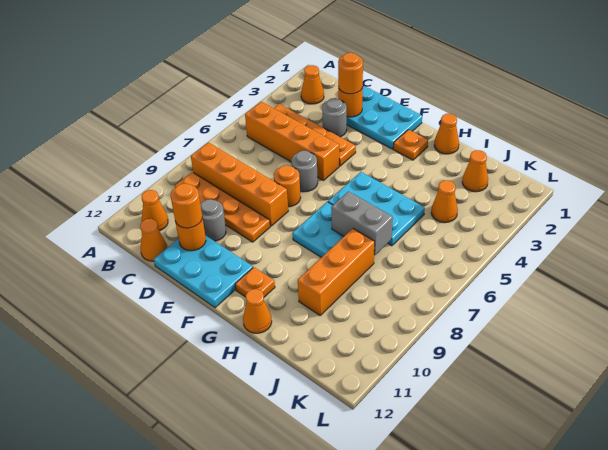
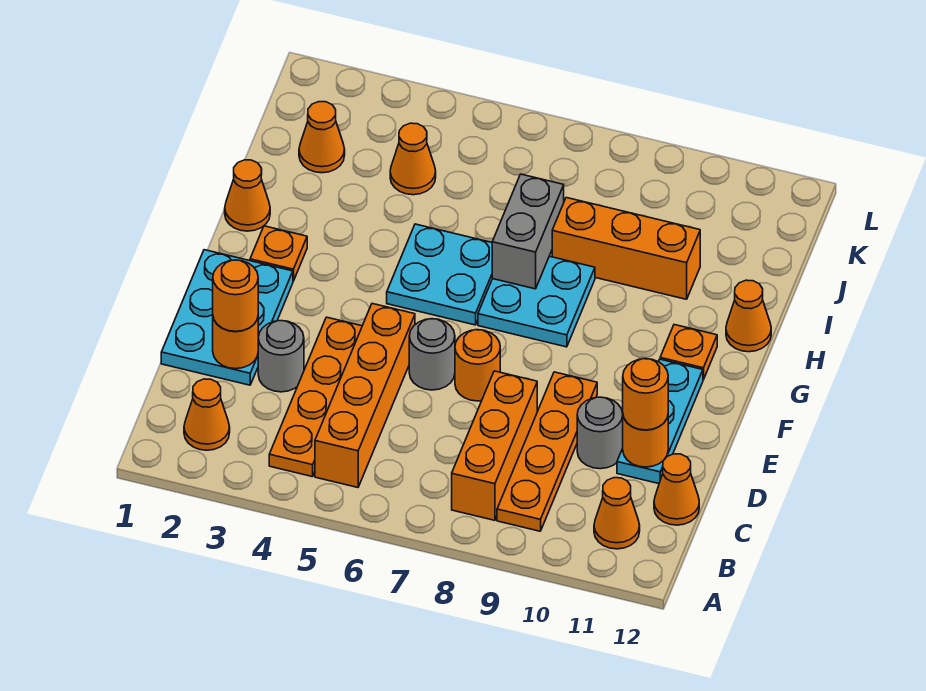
orange brick B8:E8 level 1 -> orange brick B8:D8 level 1
cyan plate D11:F12 level 1 -> cyan plate D11:F11 level 1
cyan plate G5:I6 level 1 -> cyan plate G5:H6 level 1

